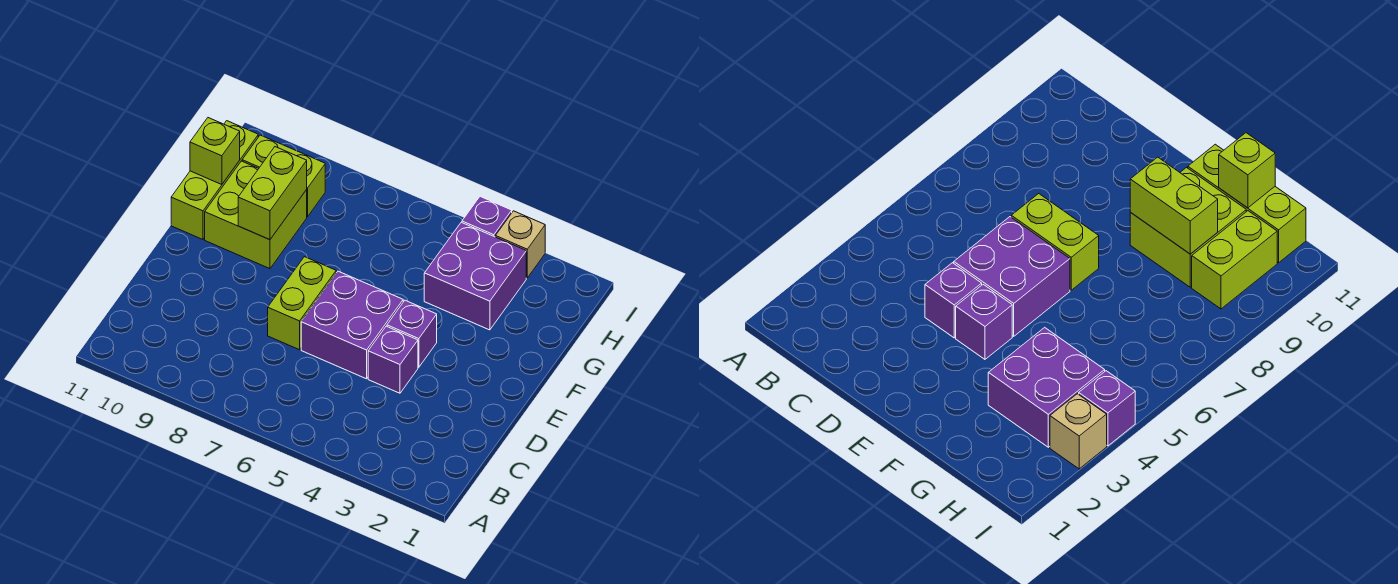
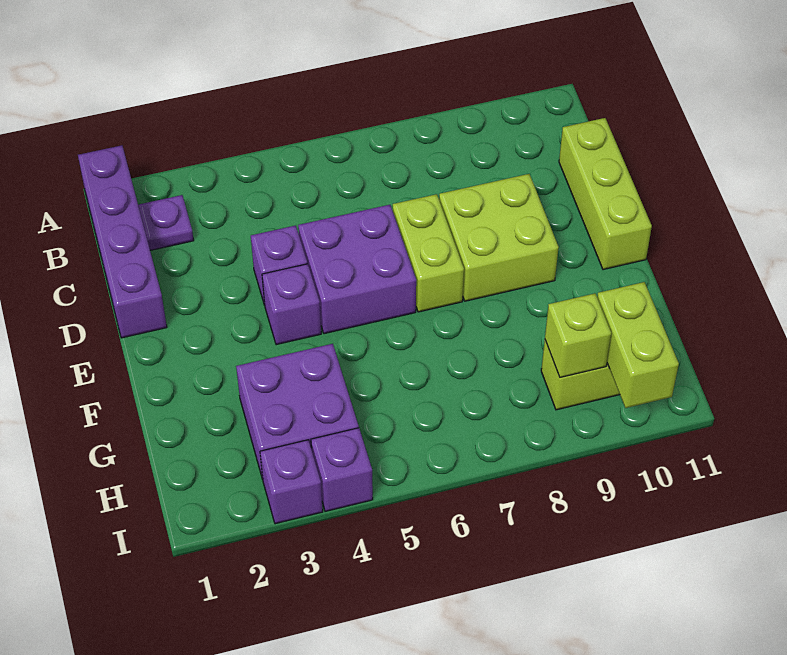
none -> purple brick A1:D1 level 1
none -> purple plate B2 level 1
lime brick F9:G10 level 1 -> lime brick D8:E9 level 1
lime brick F9:G9 level 2 -> lime brick H10:I10 level 2
lime brick F11:H11 level 1 -> lime brick C11:E11 level 1
lime brick G11 level 2 -> lime brick H9 level 2
tan brick I3 level 1 -> purple brick I3 level 1

